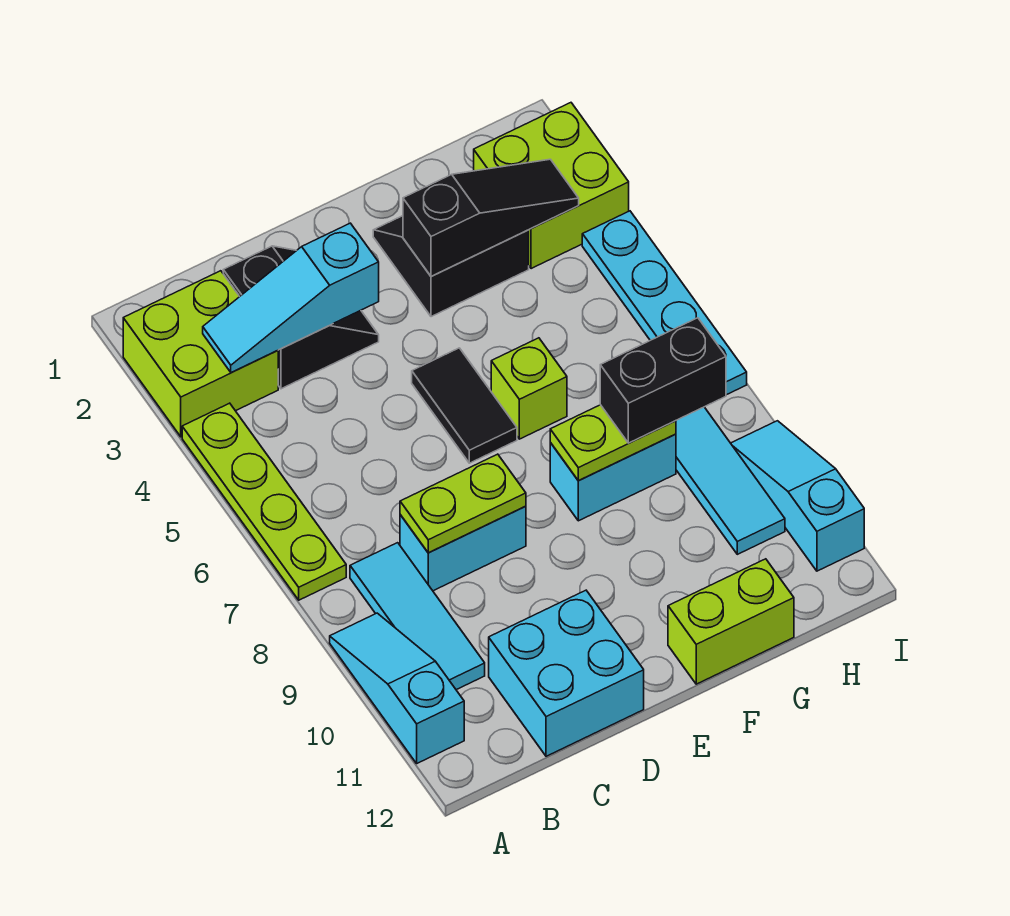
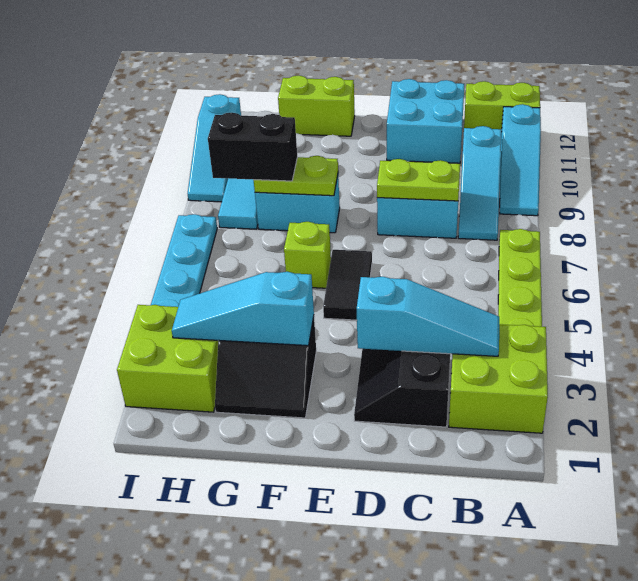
none -> lime brick A12:B12 level 1
cyan tile B8:B10 level 1 -> cyan slope B8:B10 level 1 top 10
black slope F3:H3 level 2 top F -> cyan slope F3:H3 level 2 top F

